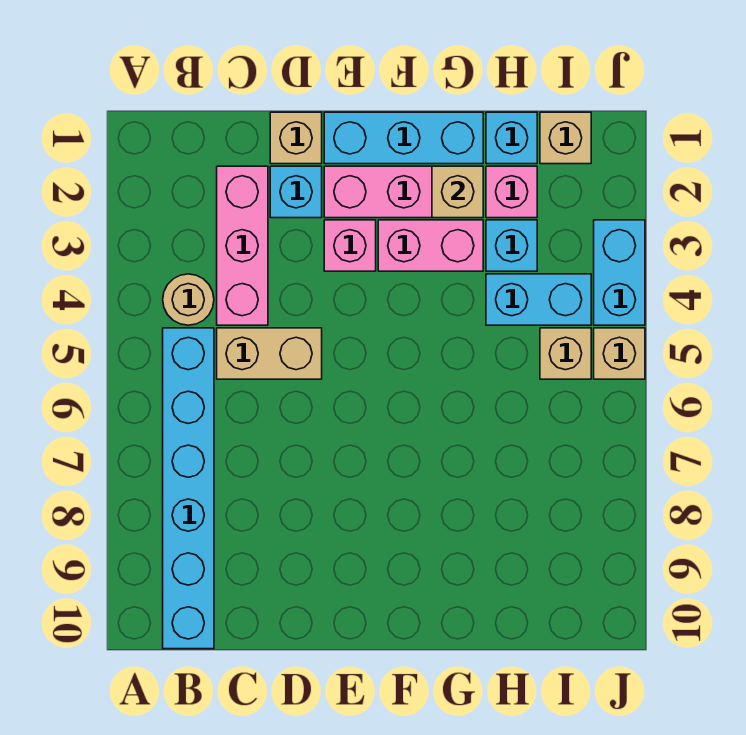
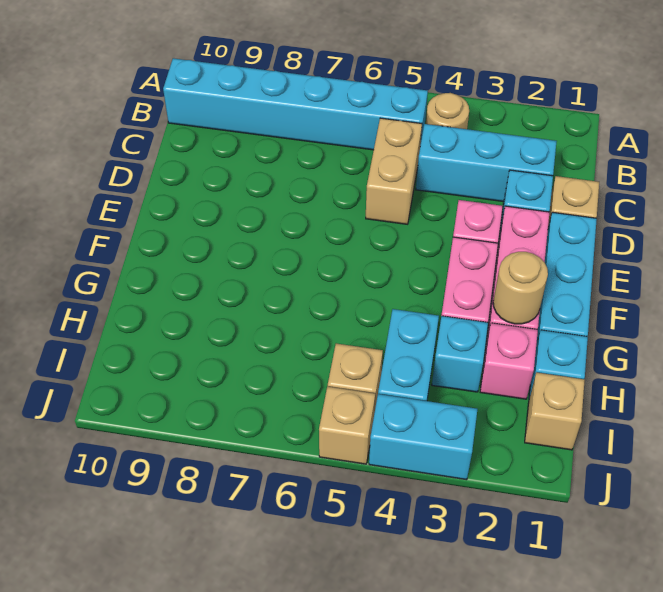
pink brick C2:C4 level 1 -> cyan brick C2:C4 level 1
tan brick G2 level 2 -> tan round brick G2 level 2

